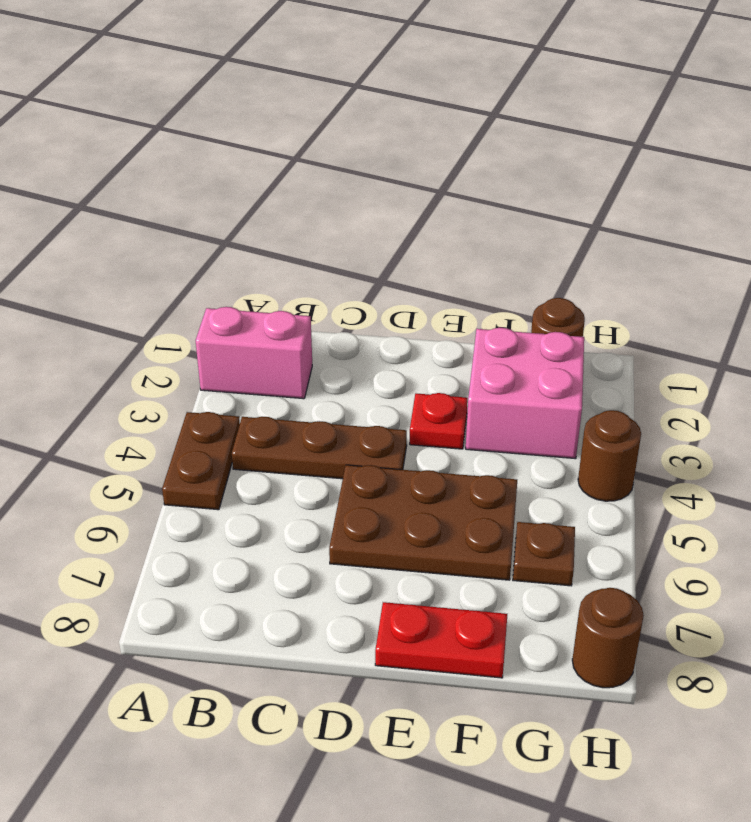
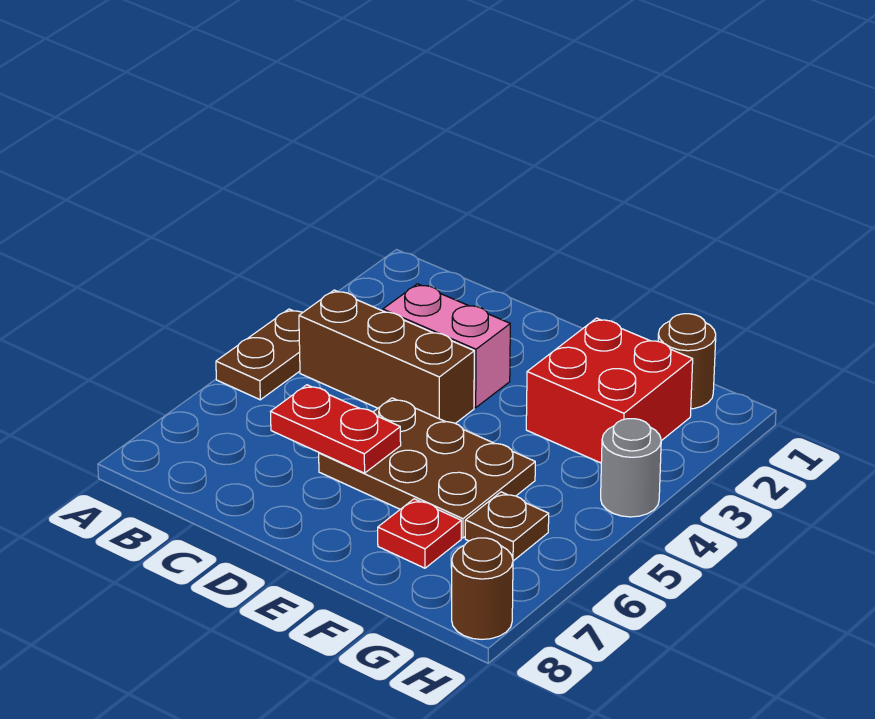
pink brick A2:B2 level 1 -> pink brick C3:D3 level 1
brown plate B4:D4 level 1 -> brown brick B4:D4 level 1
red plate E3 level 1 -> red plate F7 level 1
red plate E8:F8 level 1 -> red plate C6:D6 level 2
pink brick F2:G3 level 1 -> red brick F2:G3 level 1
brown round brick H4 level 1 -> grey round brick H4 level 1

